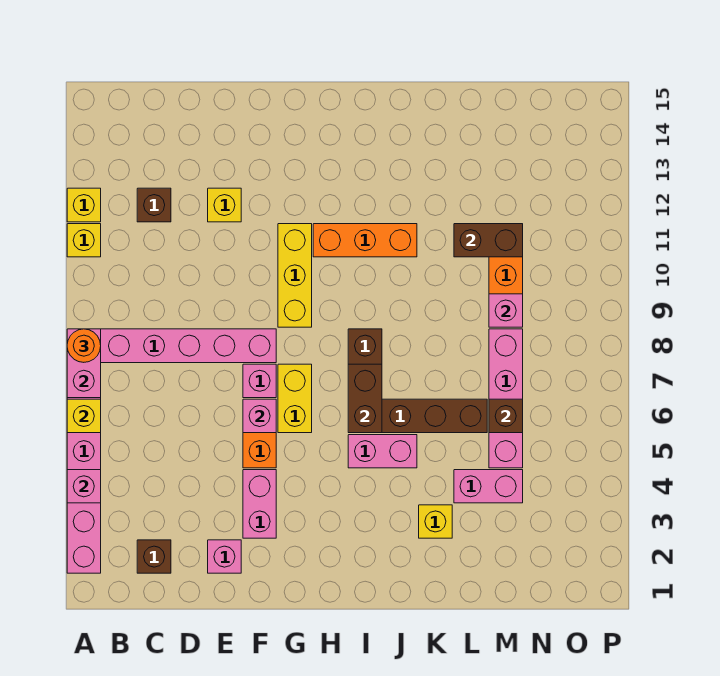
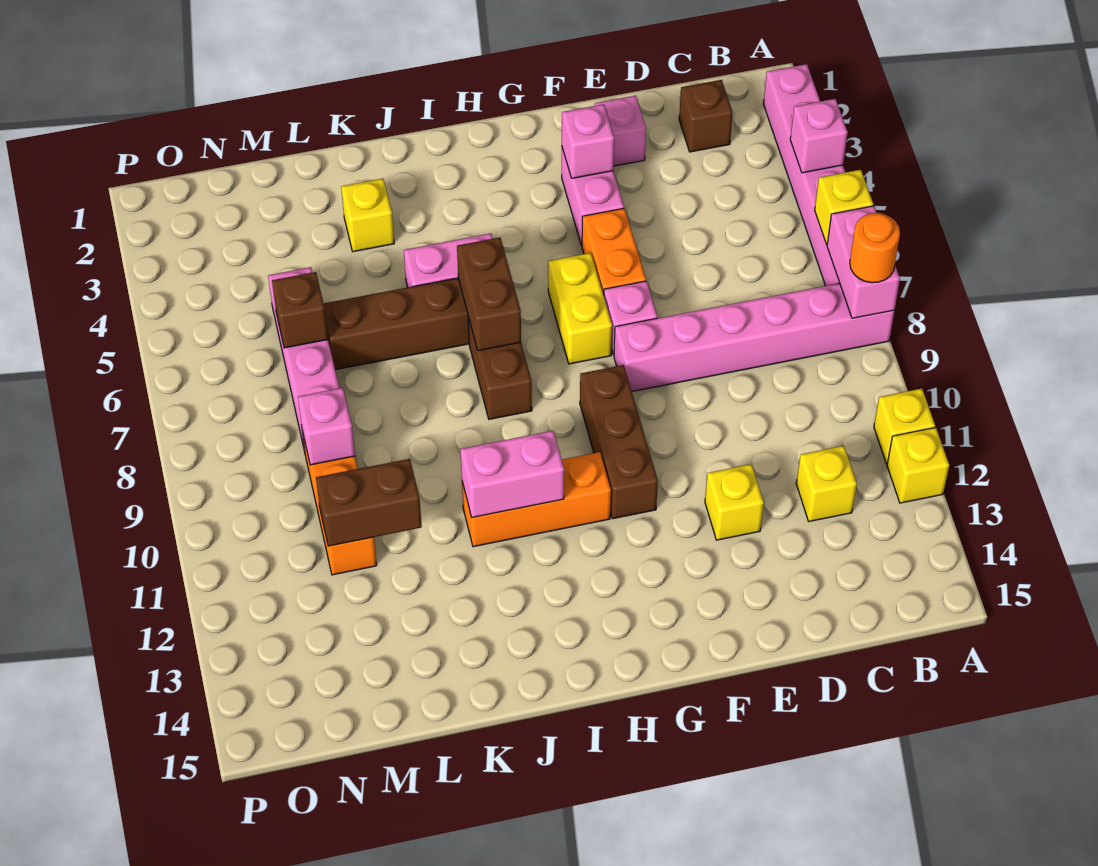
brown brick C12 level 1 -> yellow brick C12 level 1
pink brick F6 level 2 -> pink brick F3 level 2
yellow brick G9:G11 level 1 -> brown brick G9:G11 level 1
pink brick L4:M4 level 1 -> pink brick I11:J11 level 2

